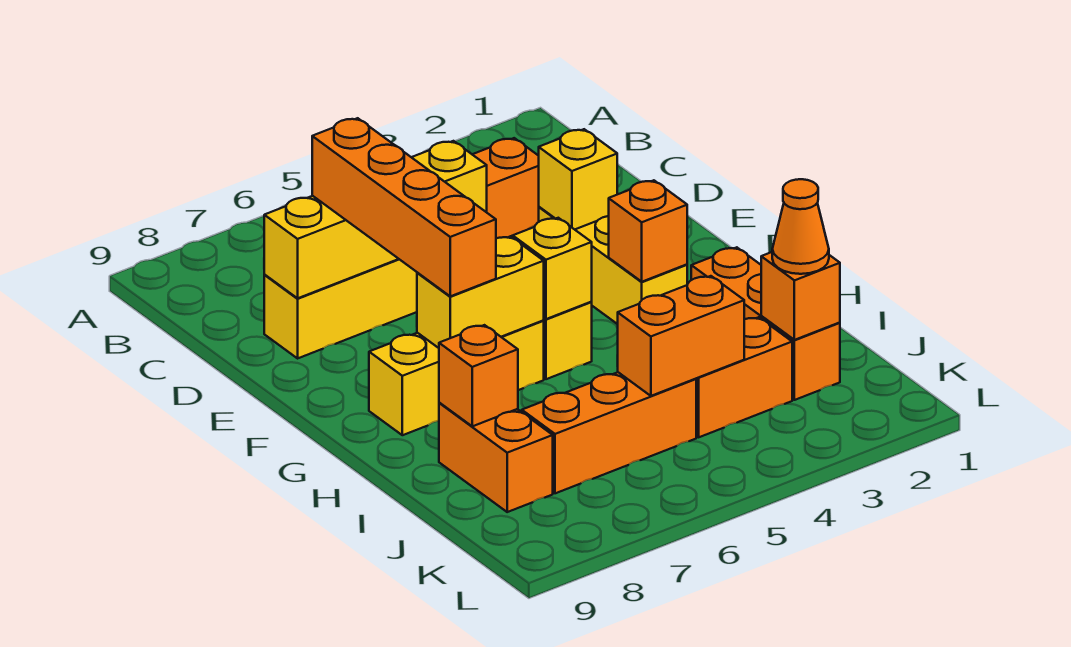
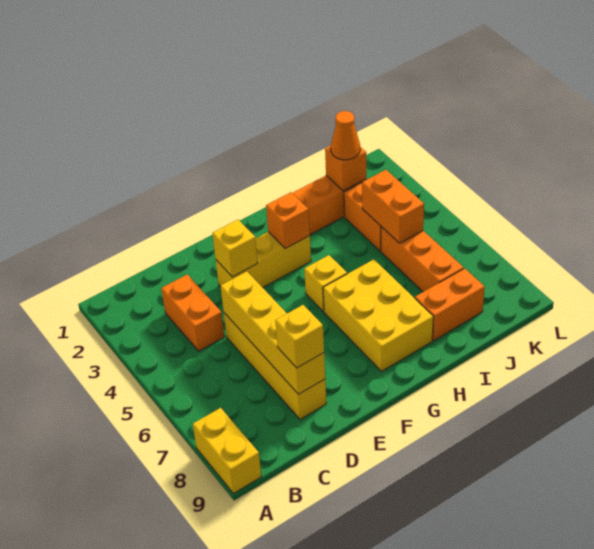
orange brick D7:G7 level 3 -> none
yellow brick G5 level 2 -> yellow brick D8 level 3
yellow brick G6:G8 level 1 -> yellow brick G6:H8 level 1
yellow brick G6:G7 level 2 -> yellow brick A8:A9 level 1
orange brick I8 level 2 -> none

